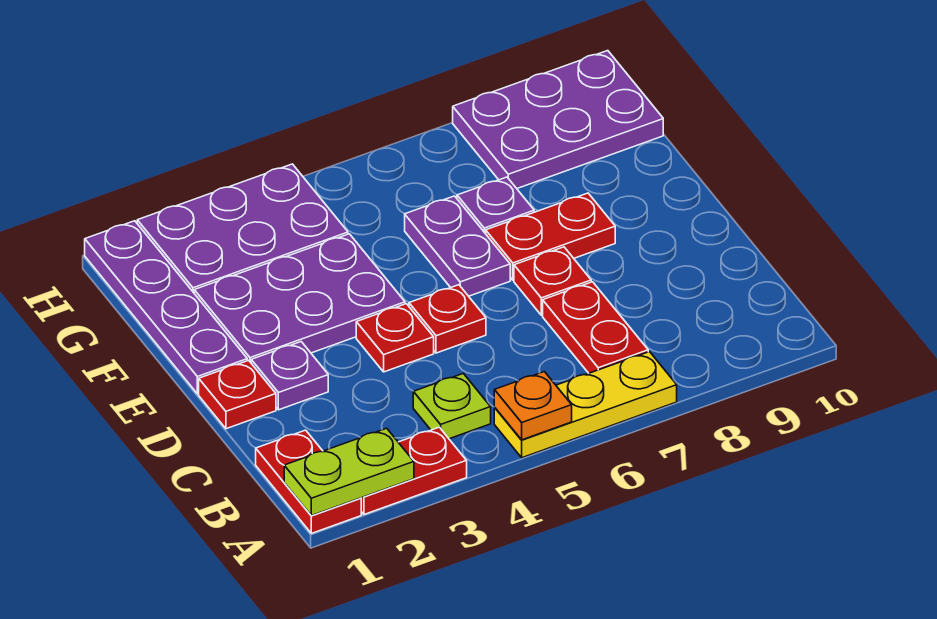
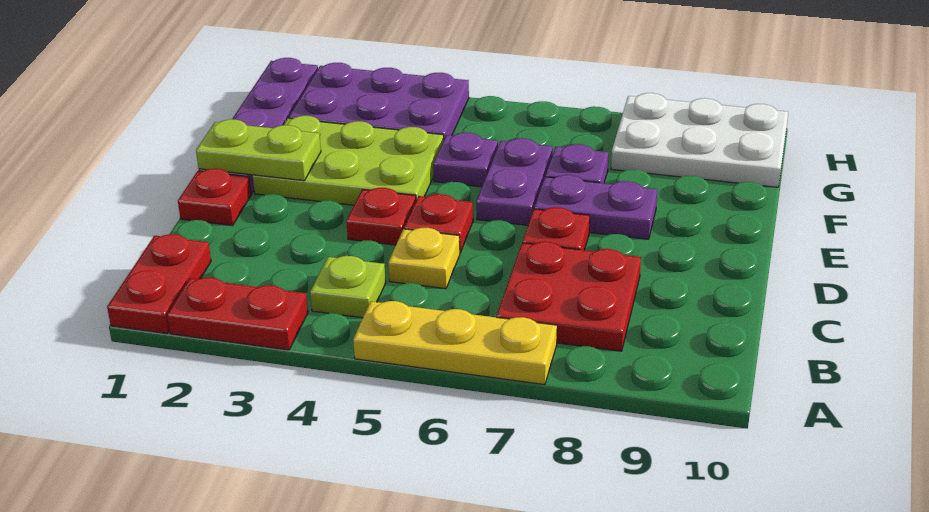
lime plate A1:A2 level 2 -> lime plate E1:E2 level 2
orange plate A5 level 2 -> none
red plate B7:C7 level 1 -> red plate B7:C8 level 1
none -> yellow plate C5 level 1
purple plate D2 level 1 -> purple plate F5 level 1
purple plate E2:F4 level 1 -> lime plate E2:F4 level 1
red plate E7:E8 level 1 -> purple plate E7:E8 level 1
purple plate G8:H10 level 1 -> white plate G8:H10 level 1

